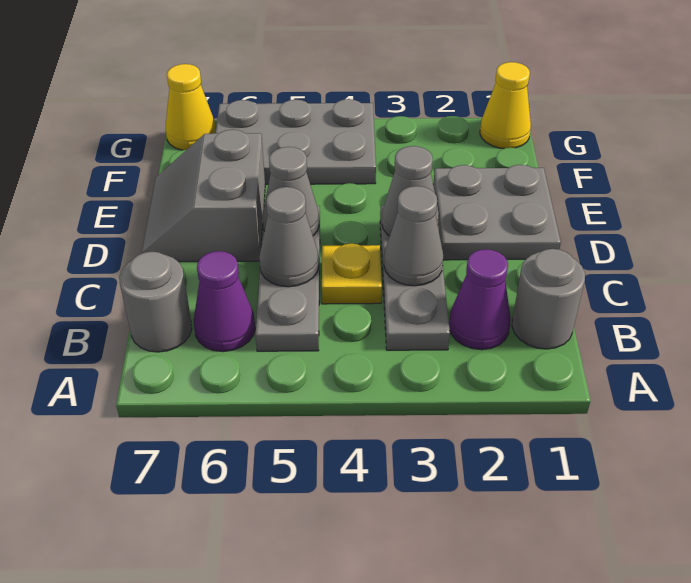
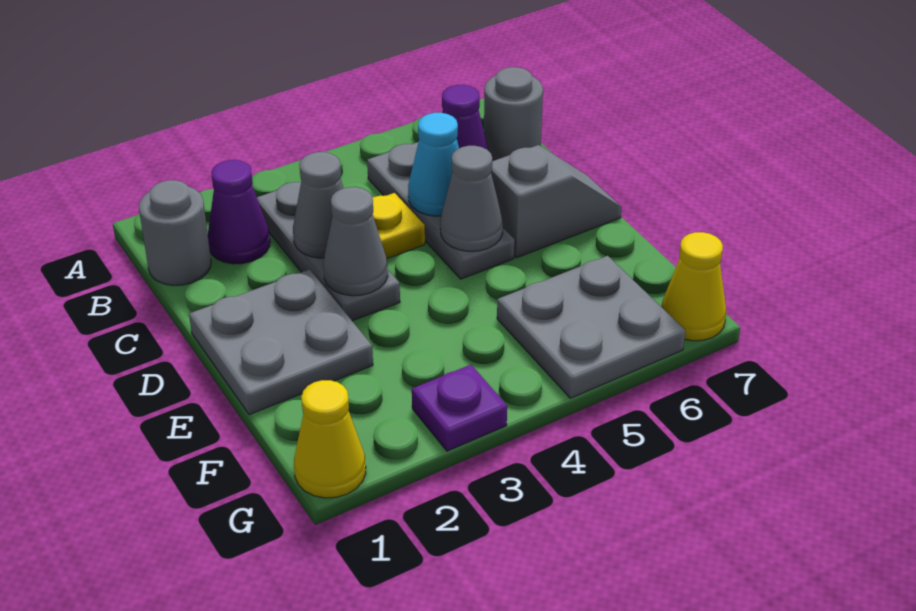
grey cone C5 level 2 -> cyan cone C5 level 2
grey slope D6:E7 level 1 top 6 -> grey slope D6:D7 level 1 top 6
grey plate F4:G6 level 1 -> grey plate F5:G6 level 1
none -> purple plate G3 level 1

